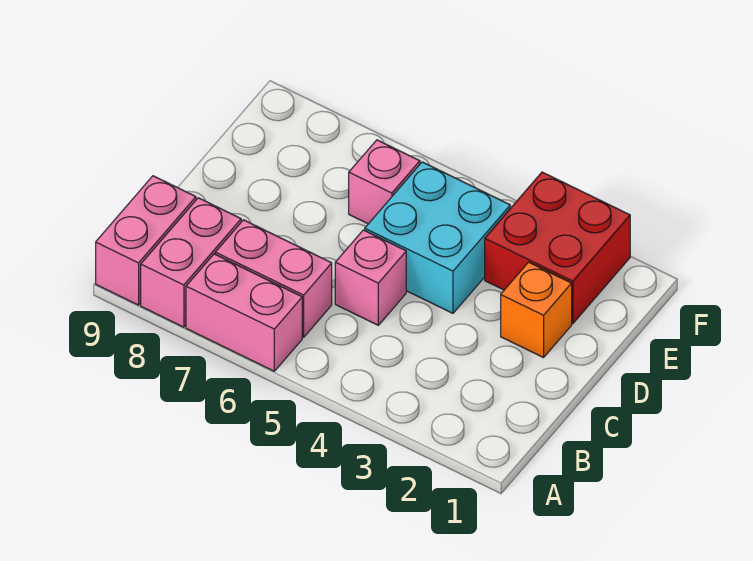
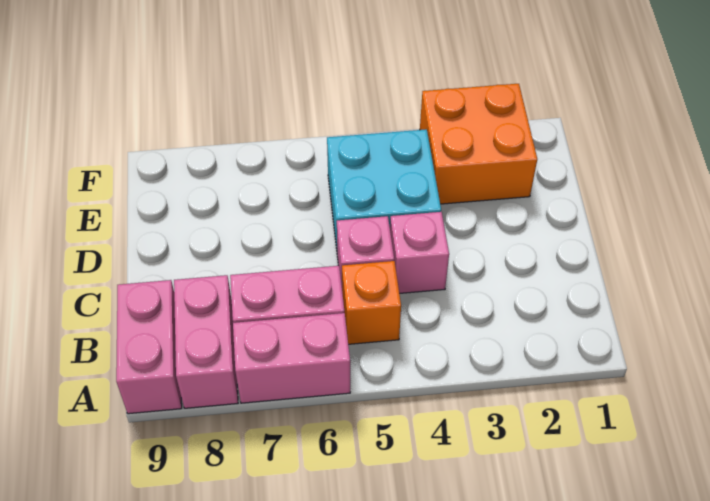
orange brick D2 level 1 -> orange brick B5 level 1
red brick E2:F3 level 1 -> orange brick E2:F3 level 1
pink brick E6 level 1 -> pink brick C4 level 1

